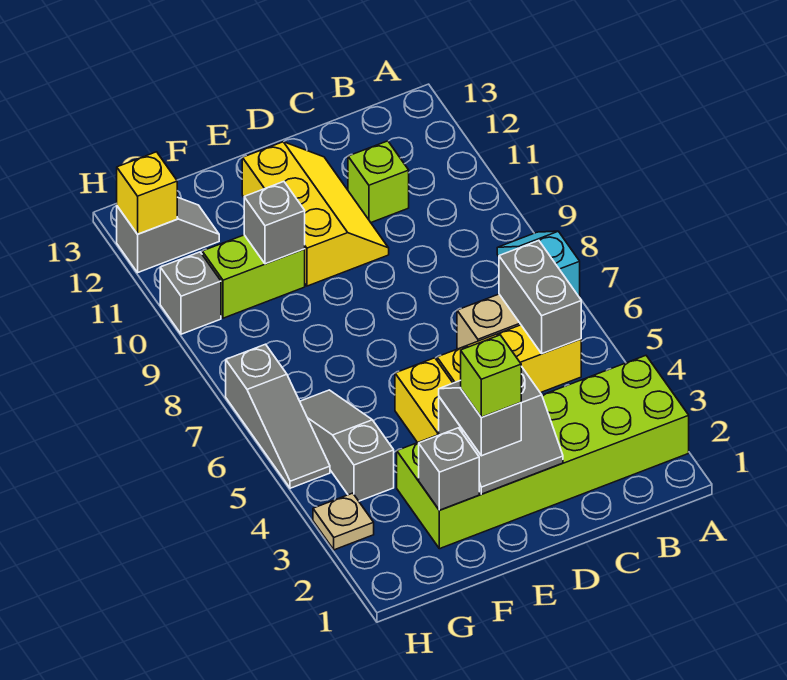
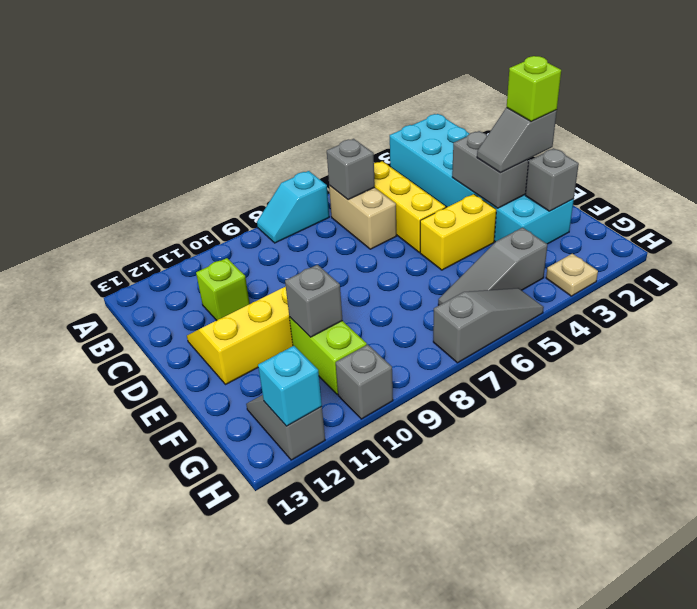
lime brick A2:F3 level 1 -> cyan brick A2:F3 level 1
grey brick B5:B6 level 2 -> grey brick B6 level 2
yellow brick H12 level 2 -> cyan brick H12 level 2

